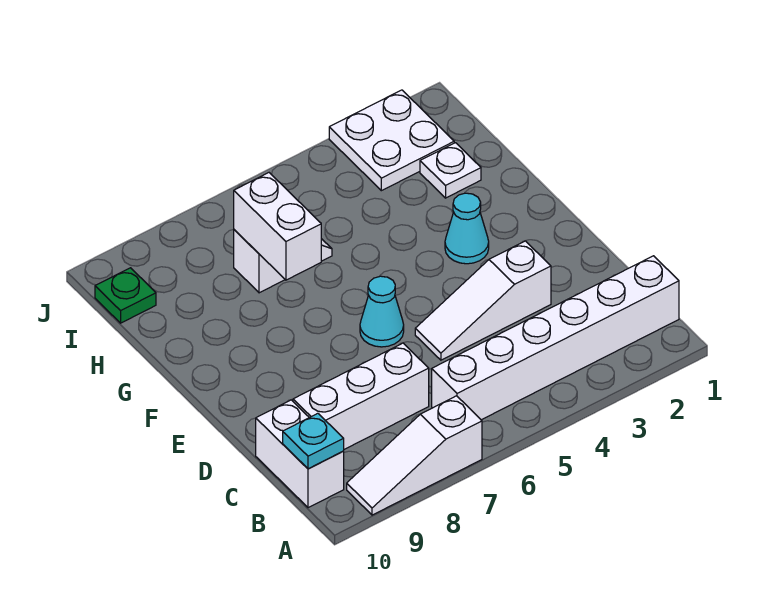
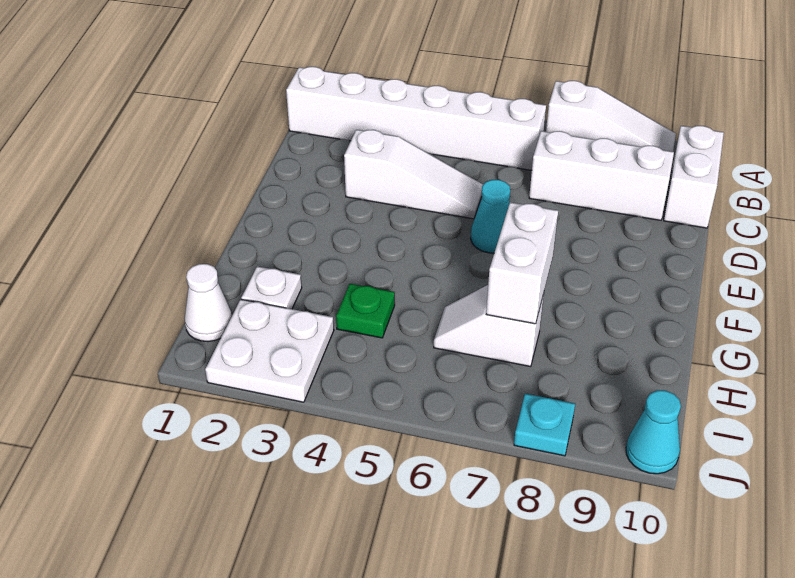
cyan plate B10 level 2 -> cyan plate J8 level 1
cyan cone F3 level 1 -> cyan cone J10 level 1
none -> white cone I1 level 1
green plate I10 level 1 -> green plate H4 level 1

